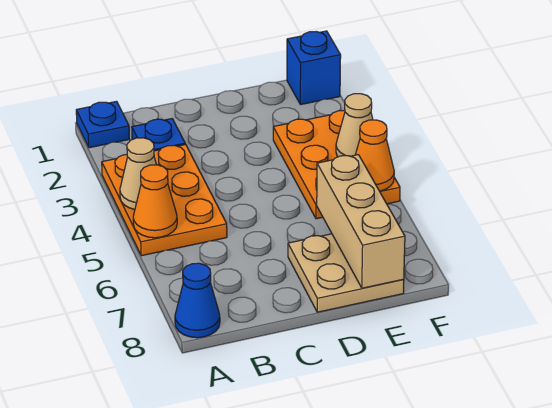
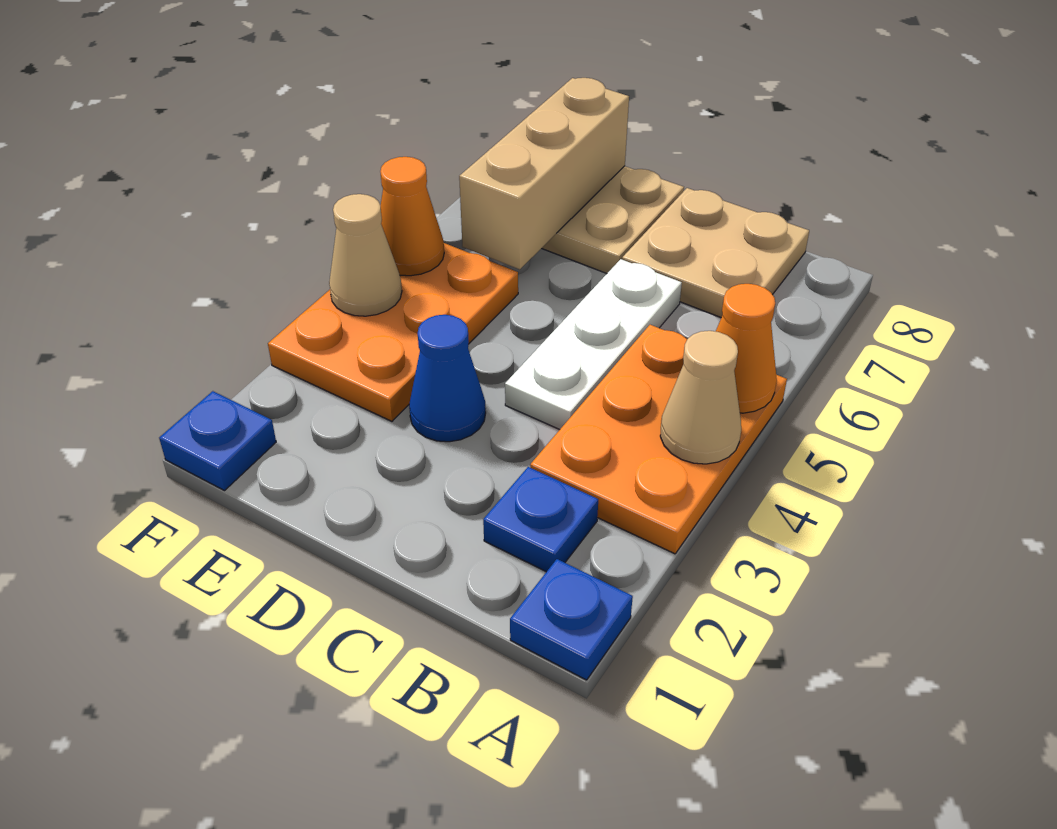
blue cone A8 level 1 -> blue cone D3 level 1
none -> tan plate B7:C8 level 1
none -> white plate C4:C6 level 1
blue brick F1 level 1 -> blue plate F1 level 1

